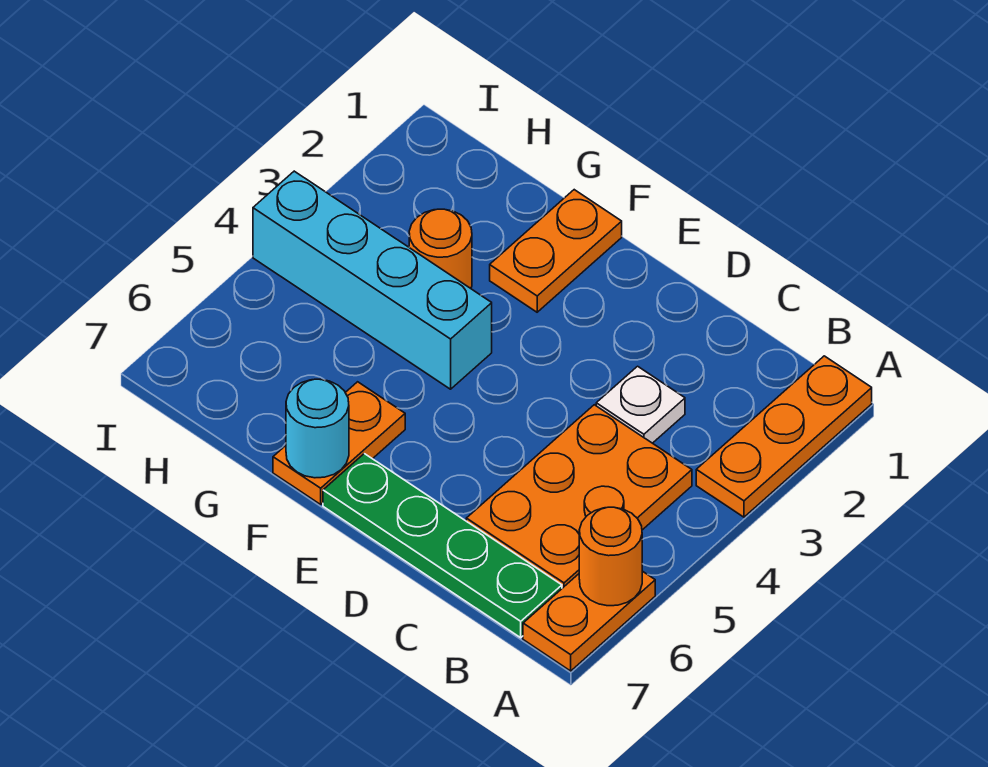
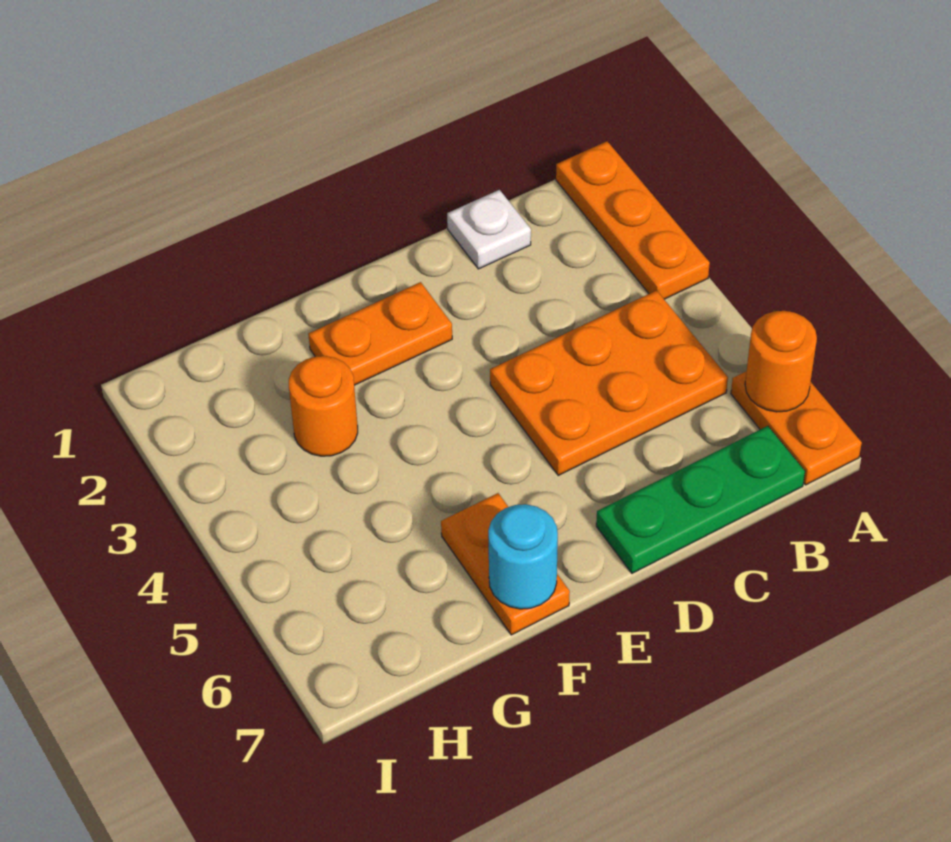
orange plate B4:C6 level 1 -> orange plate B4:D5 level 1
green plate B7:E7 level 1 -> green plate B7:D7 level 1
white plate C3 level 1 -> white plate C1 level 1
orange plate F1:F2 level 1 -> orange plate E2:F2 level 1
cyan brick F4:I4 level 1 -> none

